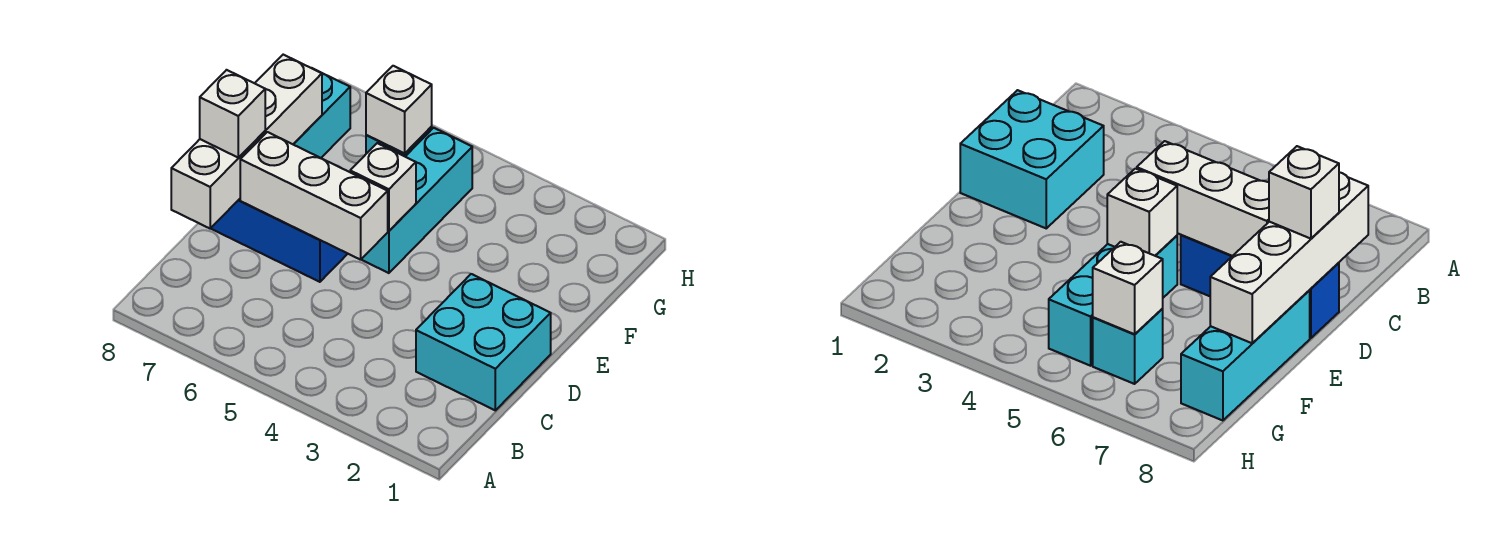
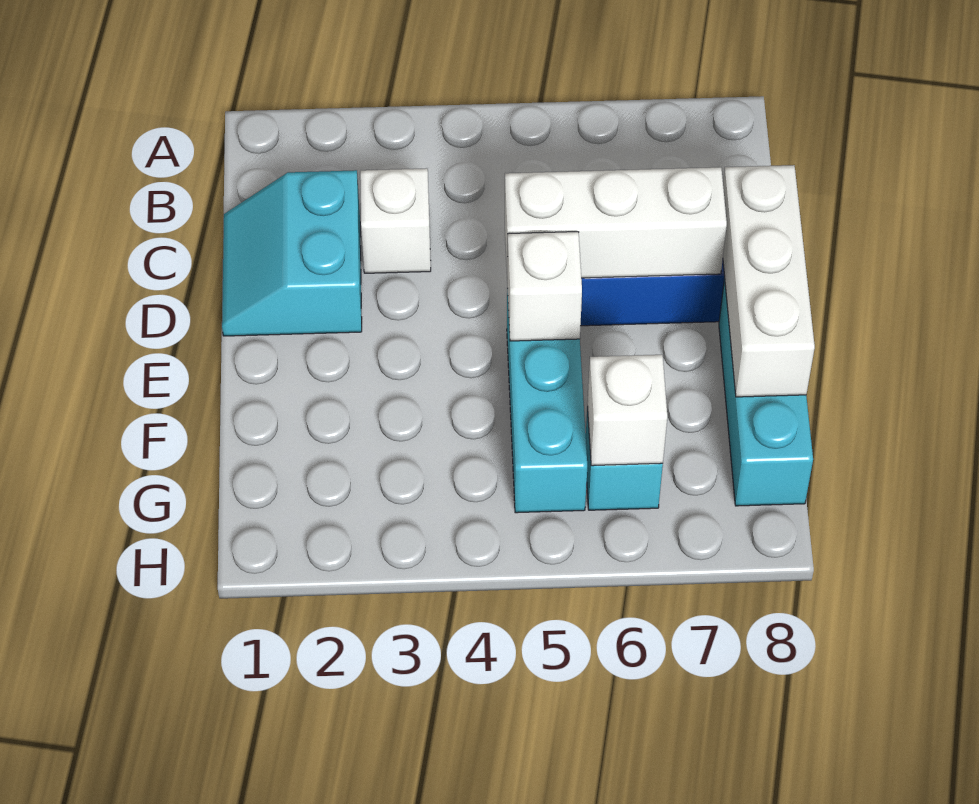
cyan brick C1:D2 level 1 -> cyan slope C1:D2 level 1 top 2
white brick C8:F8 level 2 -> white brick D8:F8 level 2
white brick D8 level 3 -> white brick C3 level 1

